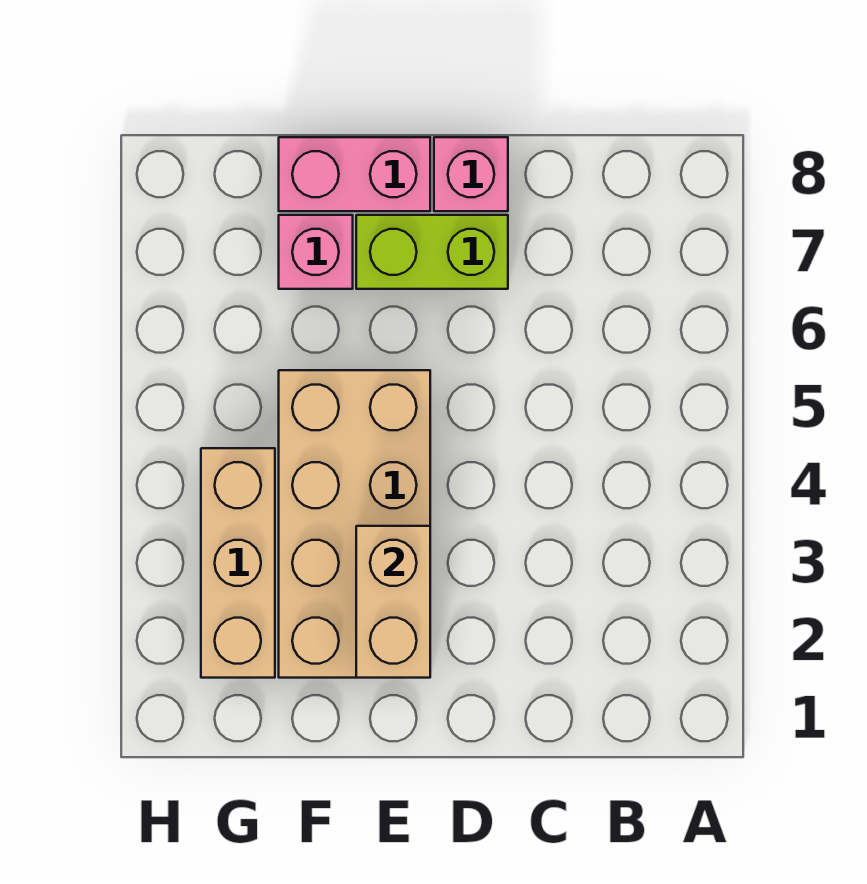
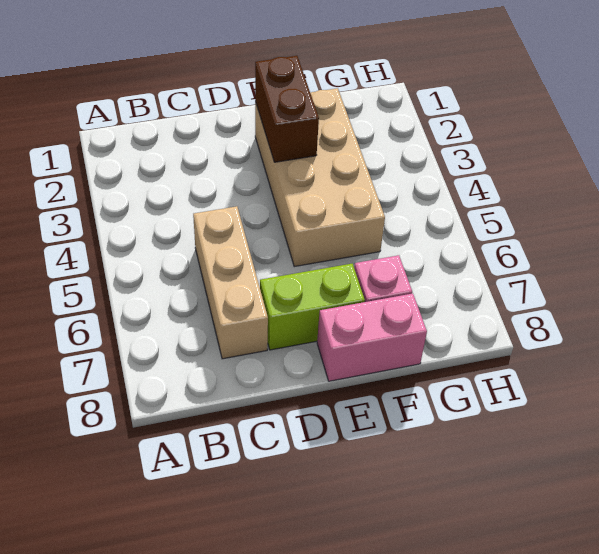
pink brick D8 level 1 -> none
tan brick E2:E3 level 2 -> brown brick E2:E3 level 2
tan brick G2:G4 level 1 -> tan brick C5:C7 level 1

